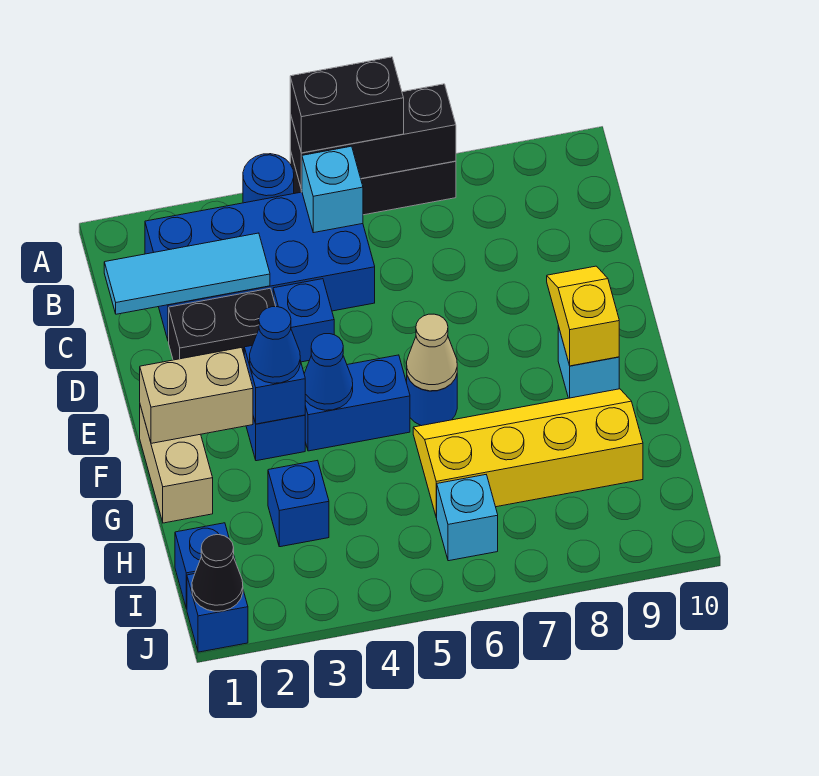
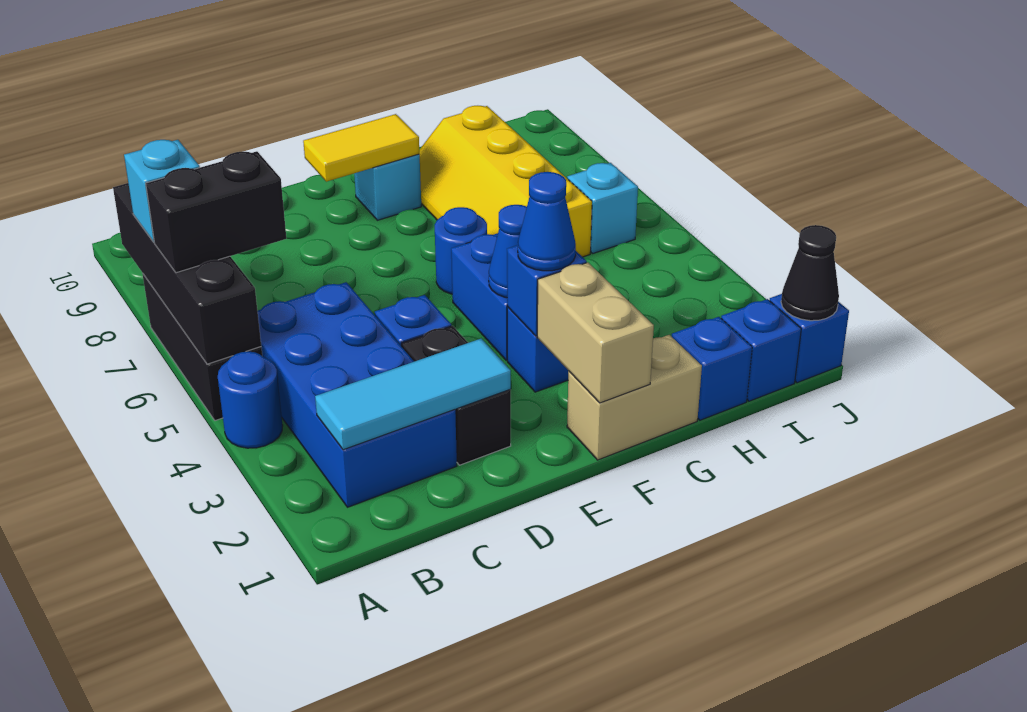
black brick A5:A7 level 2 -> black brick A5:A8 level 2
black brick A5:A6 level 3 -> black brick A6:B6 level 3
cyan brick B5 level 2 -> cyan brick A7 level 3
cyan tile C1:C3 level 2 -> cyan tile B2:D2 level 2
yellow slope E9:F9 level 2 top F -> yellow tile E9:F9 level 2
tan cone F6 level 2 -> none
blue brick H3 level 1 -> blue brick H1 level 1

